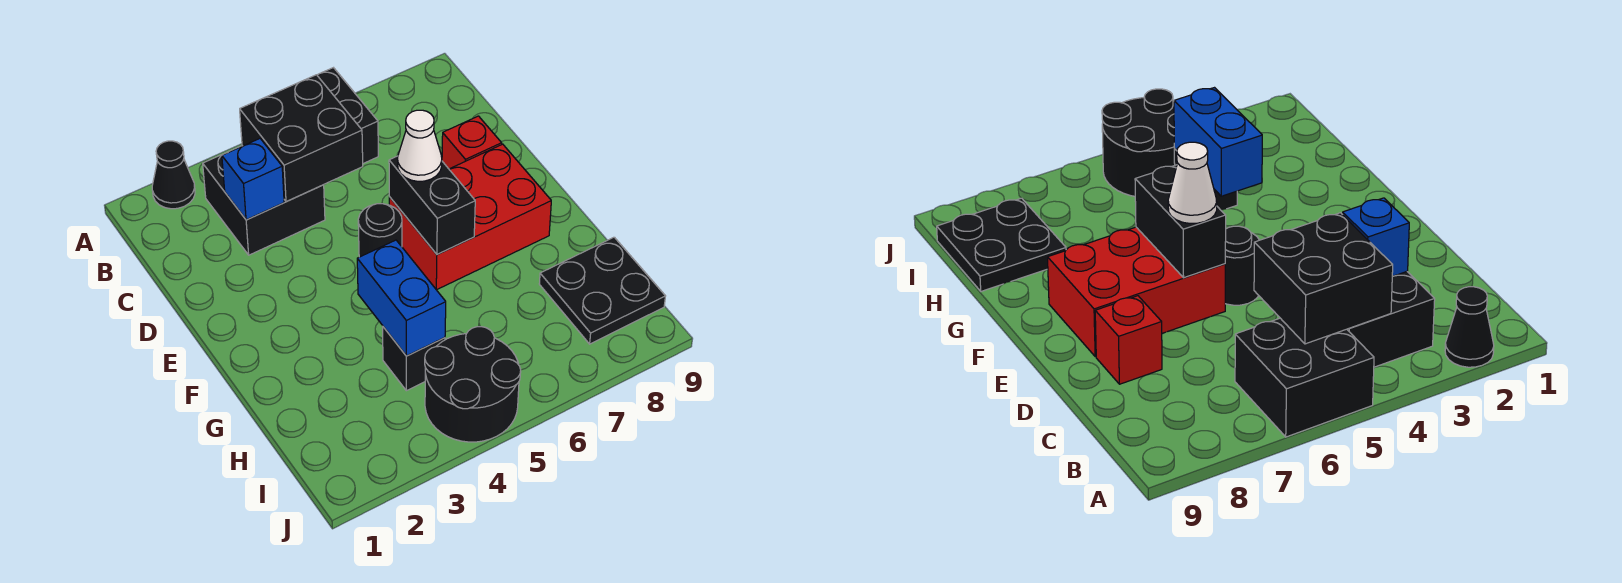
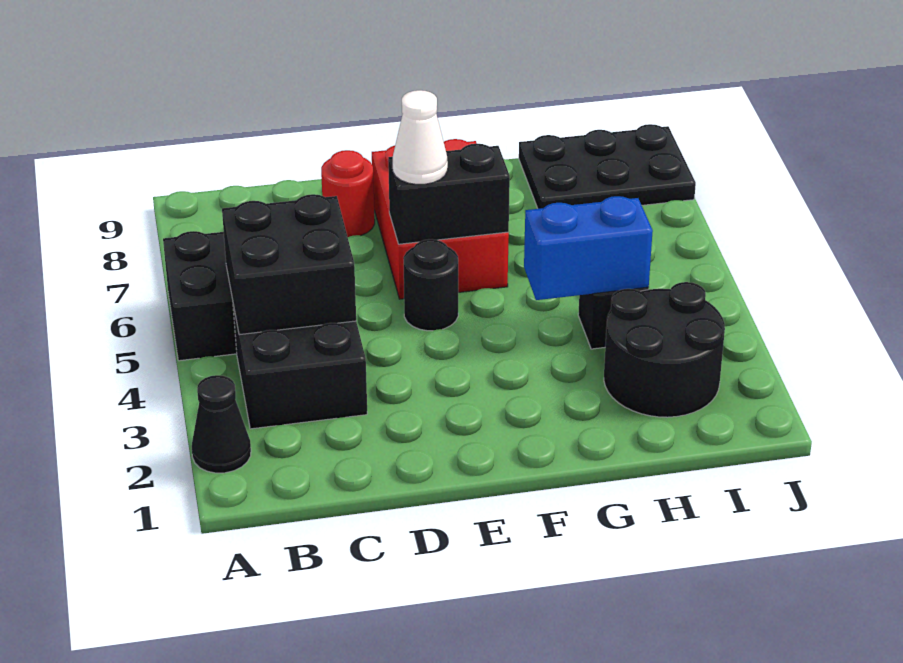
blue brick C3 level 2 -> none
red brick D8 level 1 -> red round brick D8 level 1
black plate H8:I9 level 1 -> black plate H8:J9 level 1
black round brick I4:J5 level 1 -> black round brick H2:I3 level 1

